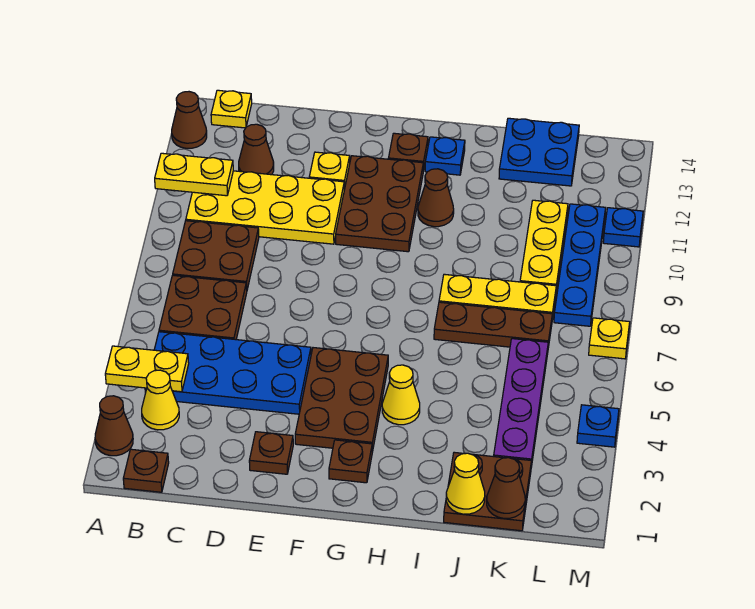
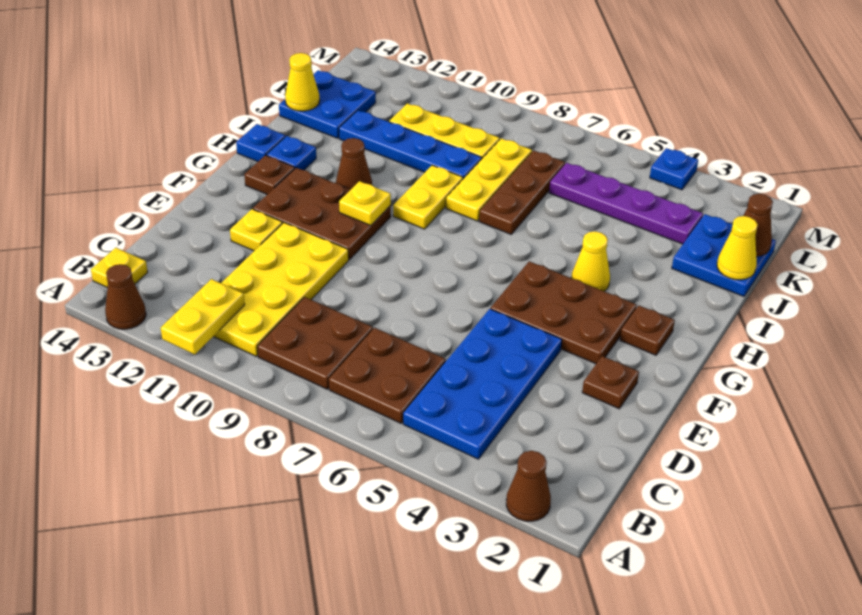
yellow plate A4:B4 level 2 -> yellow plate H9:I9 level 1
brown plate B1 level 1 -> none
yellow cone B3 level 1 -> yellow cone J14 level 2
brown cone C12 level 1 -> none
brown plate J1:K2 level 1 -> blue plate J1:K2 level 1
blue plate L8:L11 level 1 -> blue plate J9:J12 level 1
yellow plate M7 level 1 -> yellow plate G10 level 2
blue plate M11 level 1 -> blue plate H14 level 1

